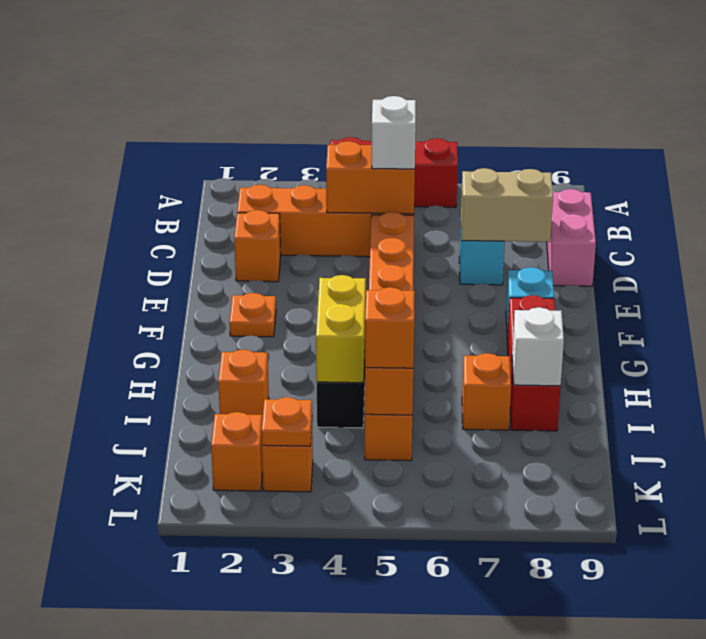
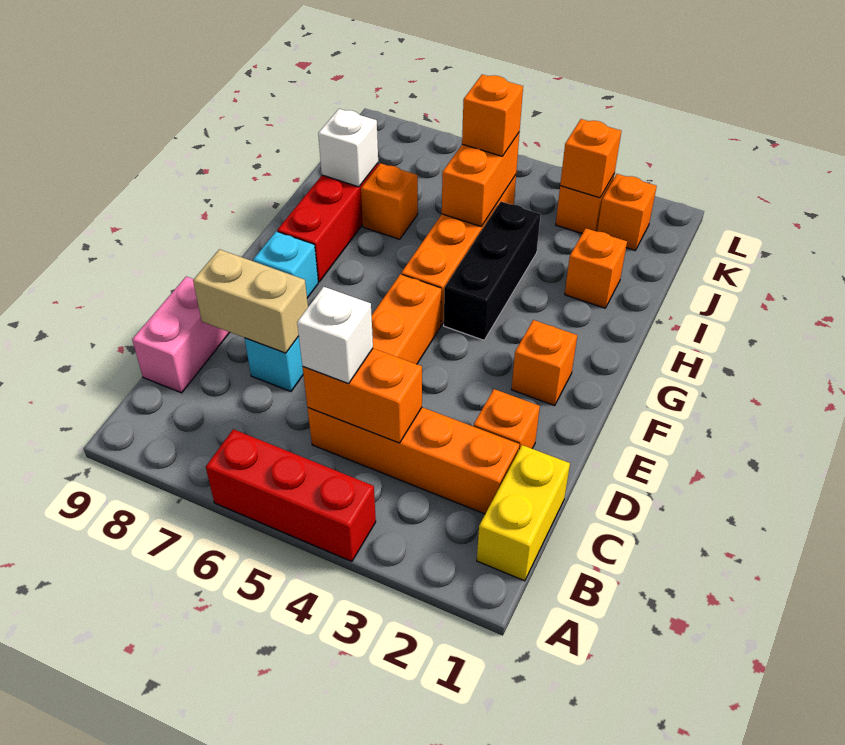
orange plate F2 level 1 -> orange brick F2 level 1
yellow brick H4:I4 level 2 -> yellow brick B1:C1 level 1
orange plate K3 level 2 -> orange brick K3 level 2

